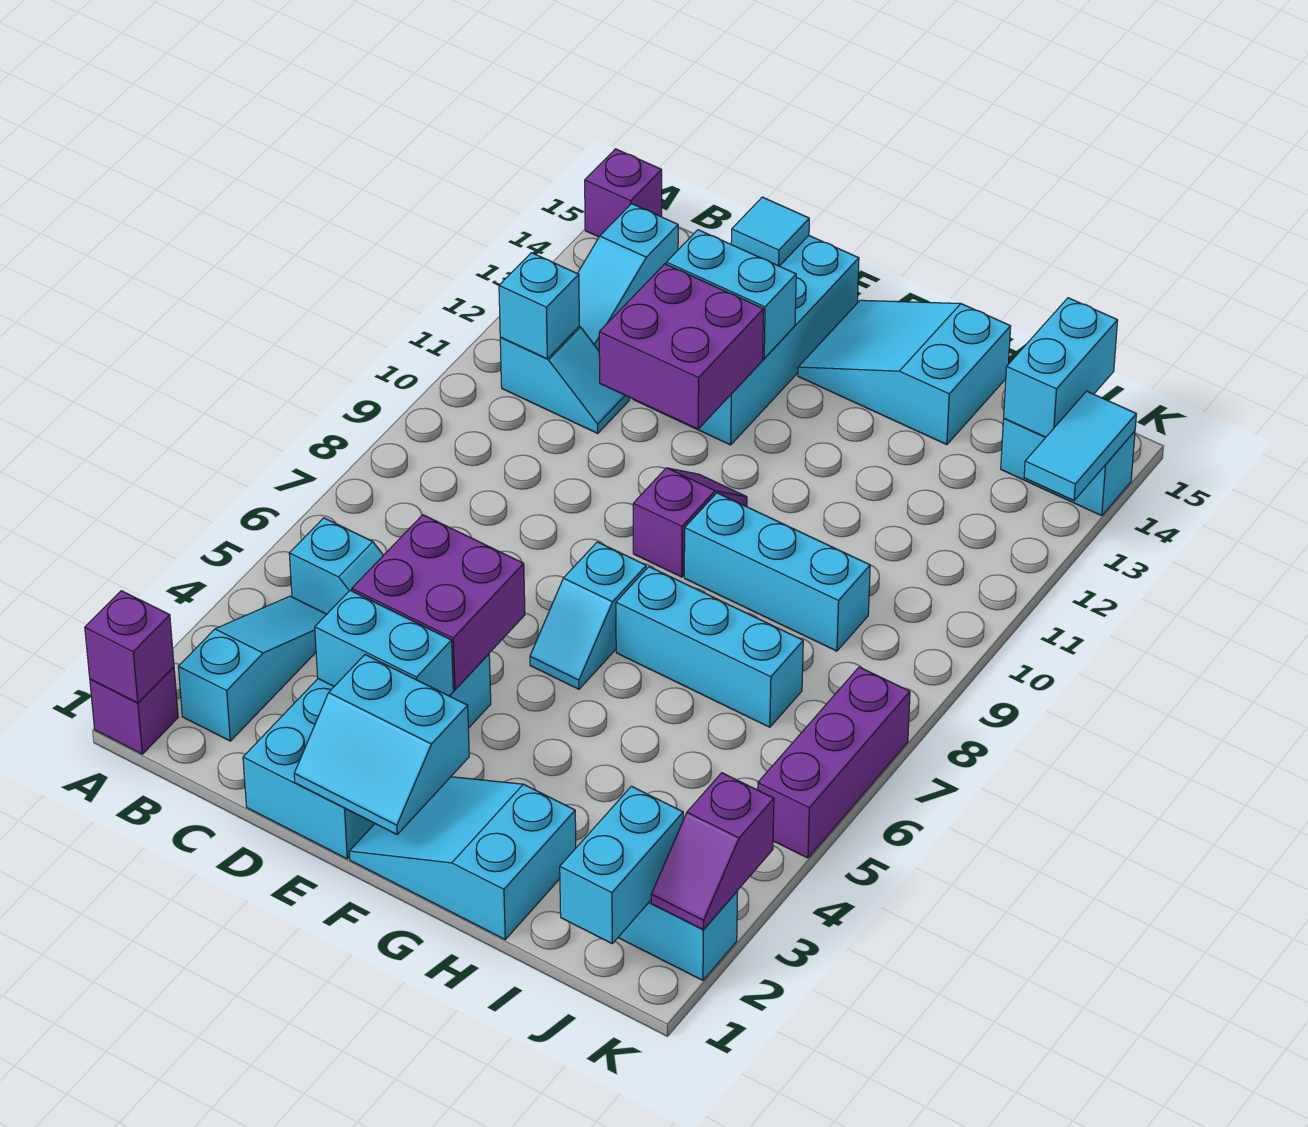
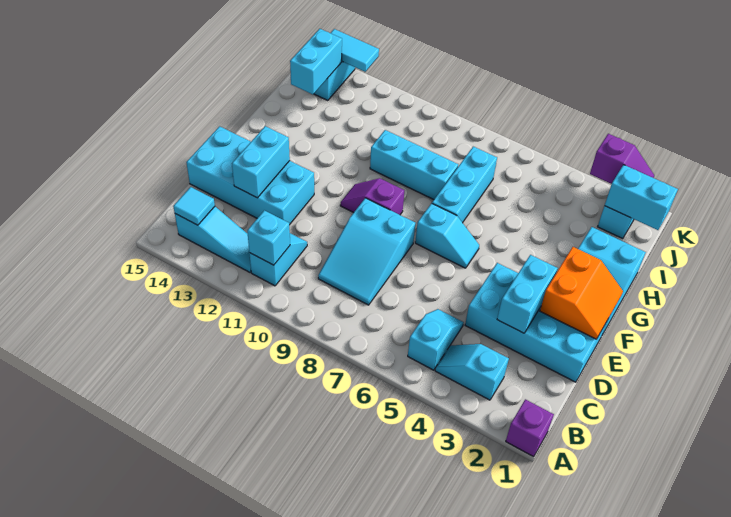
purple brick A1 level 2 -> none
purple brick A15 level 1 -> none
cyan slope B2:B4 level 1 top 2 -> cyan slope B3:B4 level 1 top 3
purple brick D4:E5 level 2 -> none
purple brick D11:E12 level 2 -> none
cyan tile D15 level 2 -> cyan tile B14 level 2
cyan slope E1:F2 level 2 top 2 -> orange slope E1:F2 level 2 top 2
cyan slope F14:H15 level 1 top H -> cyan slope C8:E9 level 1 top E
cyan brick G9:I9 level 1 -> cyan brick H8:H10 level 1
cyan brick J14:J15 level 2 -> cyan brick I14:J14 level 2
purple brick K5:K7 level 1 -> none

